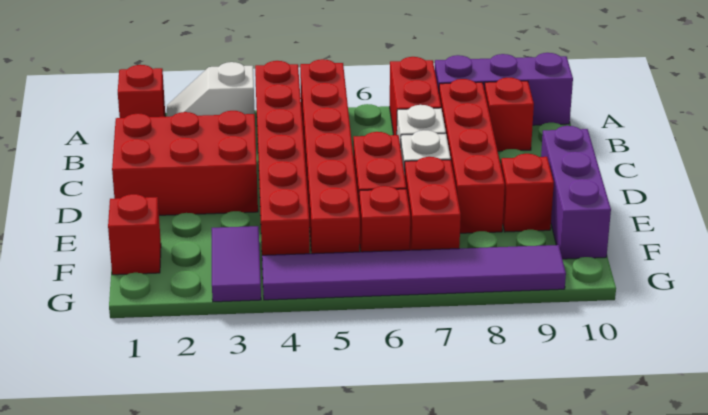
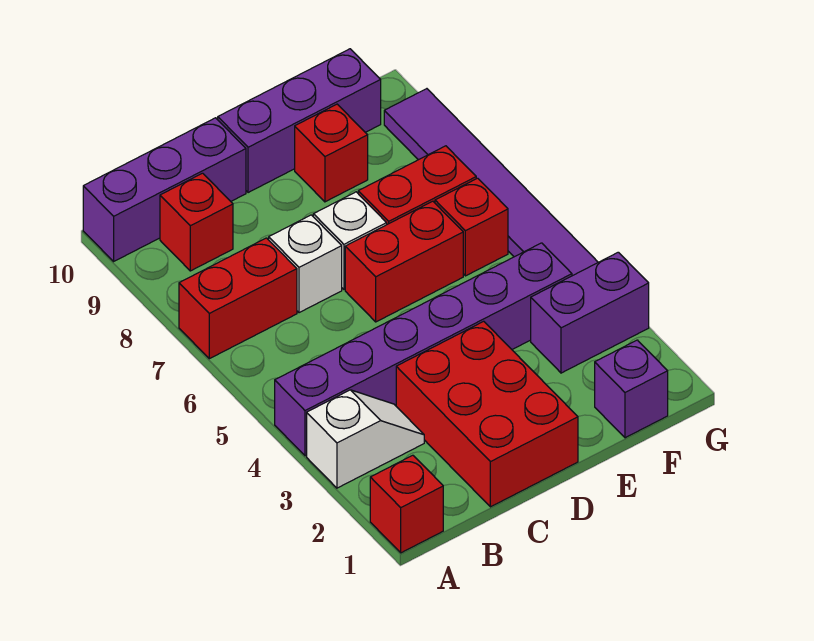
white slope A2:A3 level 1 top 3 -> white slope A3:B3 level 1 top A
red brick A4:F4 level 1 -> purple brick A4:F4 level 1
red brick A5:F5 level 1 -> none
purple brick A8:A10 level 1 -> purple brick A10:C10 level 1
red brick B8:E8 level 1 -> none
red brick F1 level 1 -> purple brick F1 level 1
purple tile F3:G3 level 1 -> purple brick F3:G3 level 1

